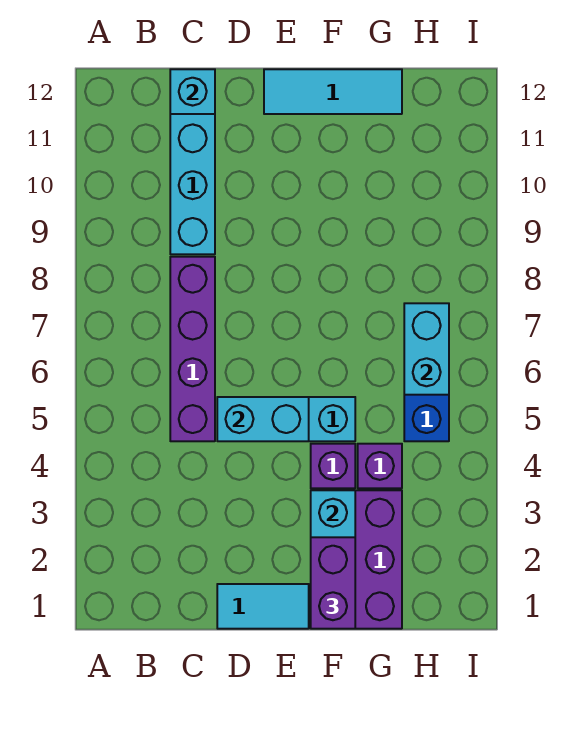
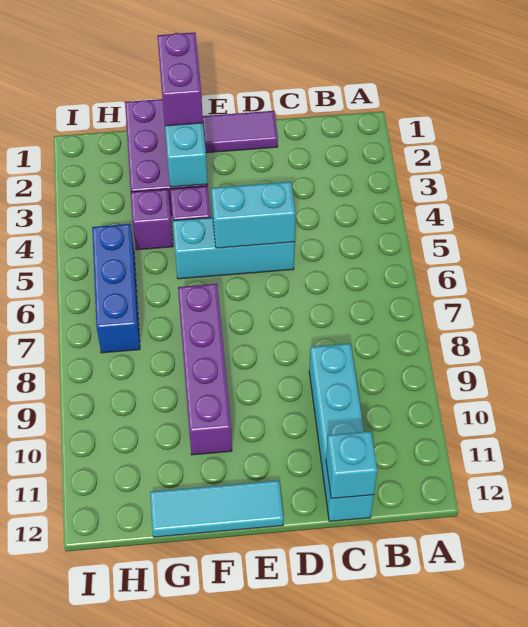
purple brick C5:C8 level 1 -> purple brick F7:F10 level 1
cyan tile D1:E1 level 1 -> purple tile D1:E1 level 1
cyan brick H6:H7 level 2 -> none

